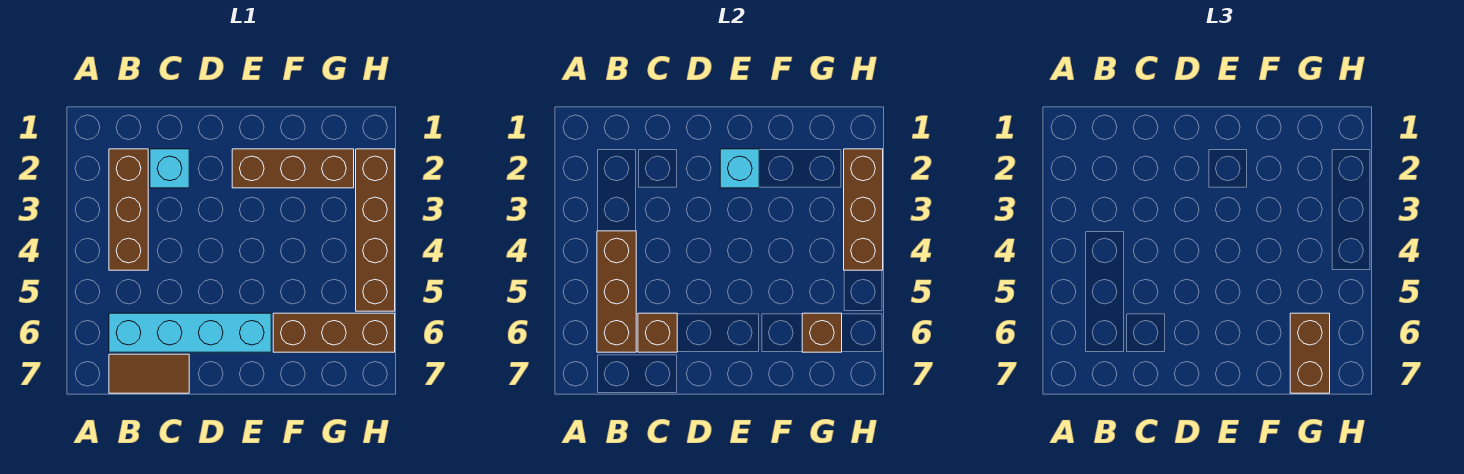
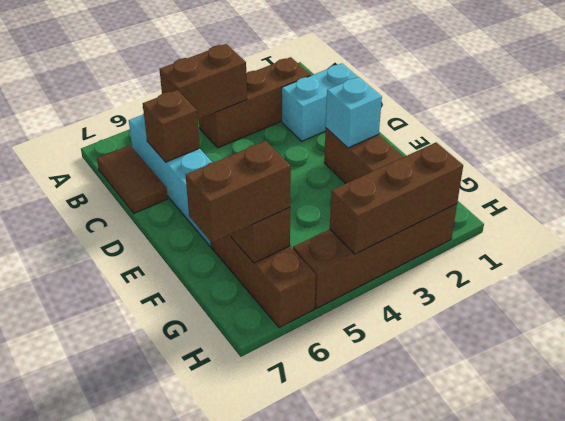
brown brick B4:B6 level 2 -> brown brick B4:B5 level 2
cyan brick C2 level 1 -> cyan brick C1:C2 level 1

